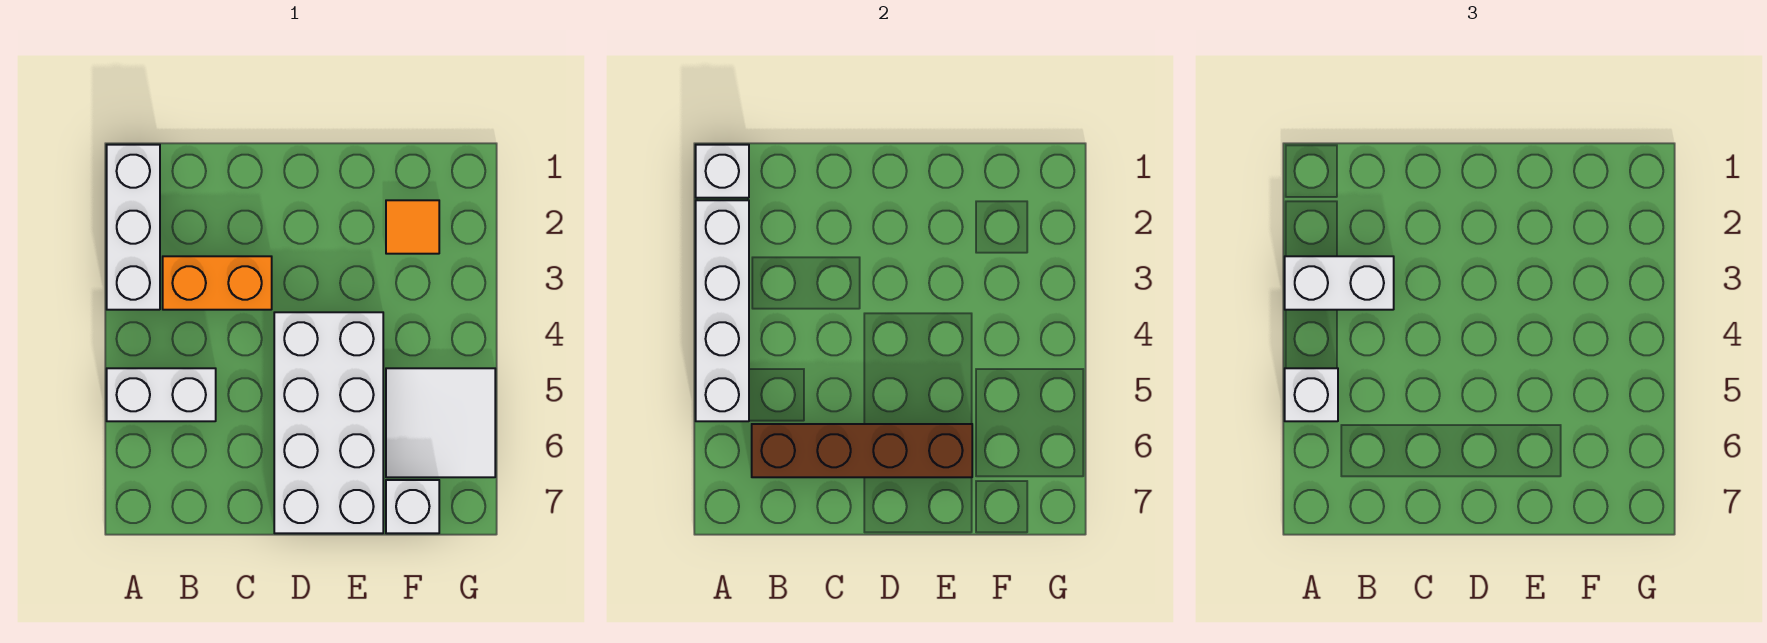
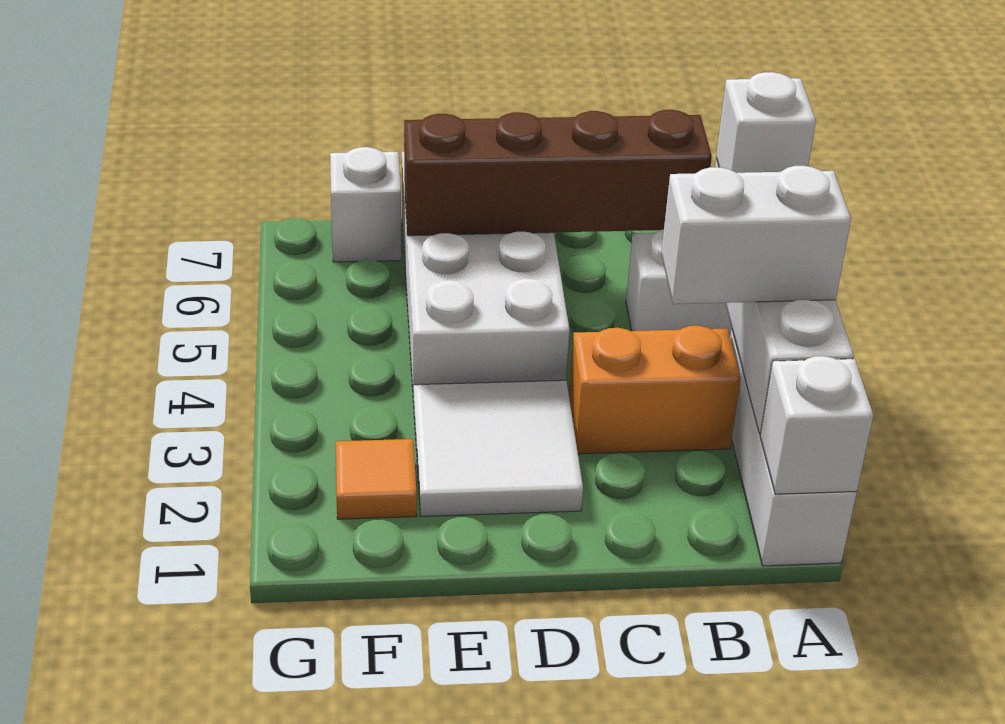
white tile F5:G6 level 1 -> white tile D2:E3 level 1

